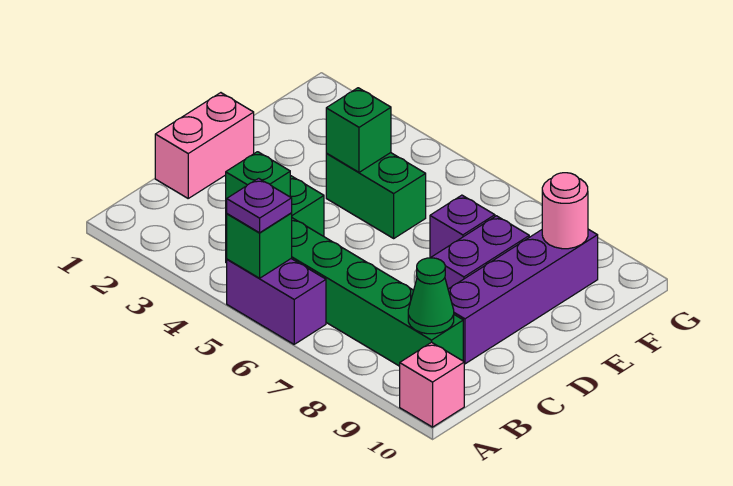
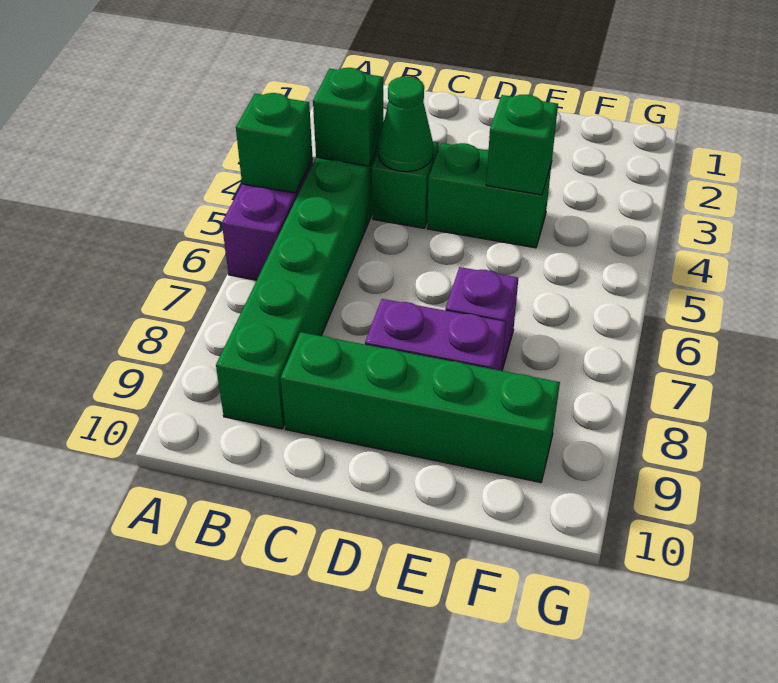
purple plate A5 level 3 -> none
pink brick A10 level 1 -> none
green cone B9 level 2 -> green cone C4 level 2
pink brick C1:D1 level 1 -> none
purple brick C9:F9 level 1 -> green brick C9:F9 level 1
green brick E4:E5 level 1 -> green brick D4:E4 level 1
pink round brick F9 level 2 -> none

